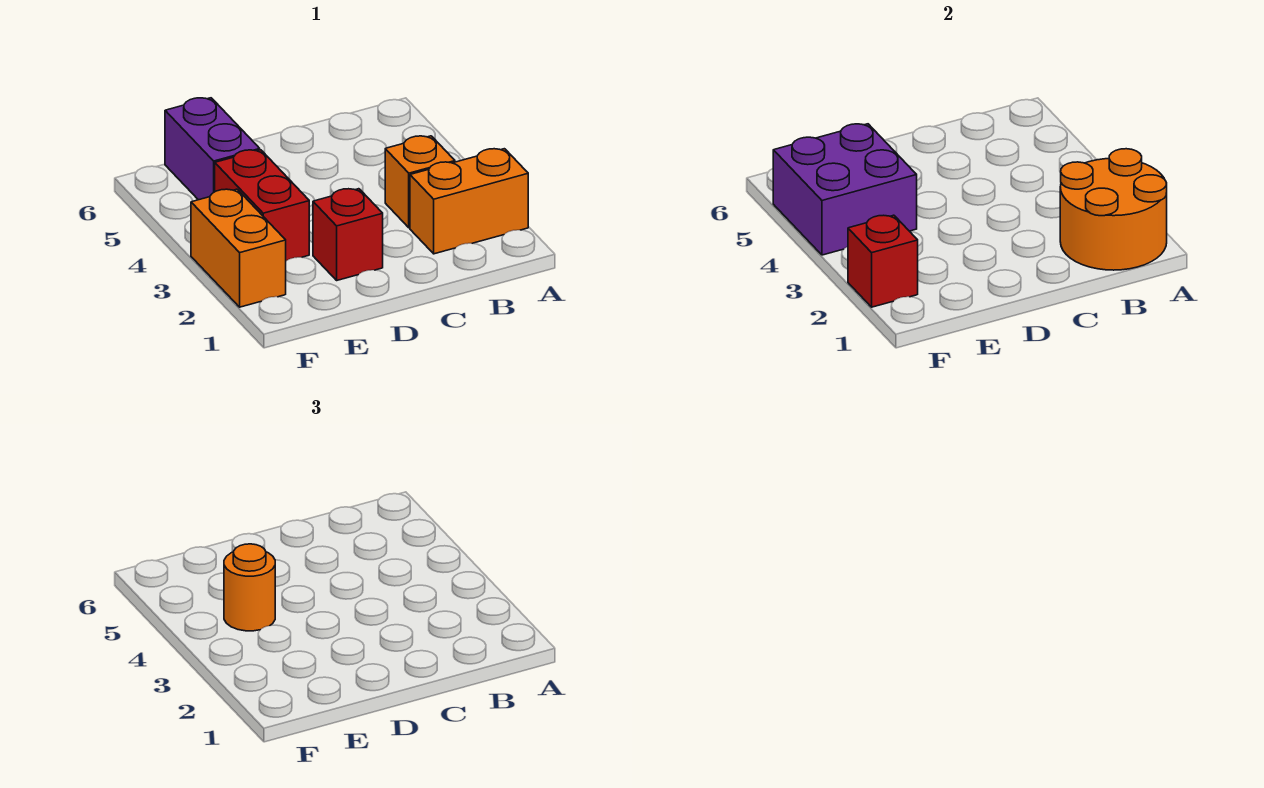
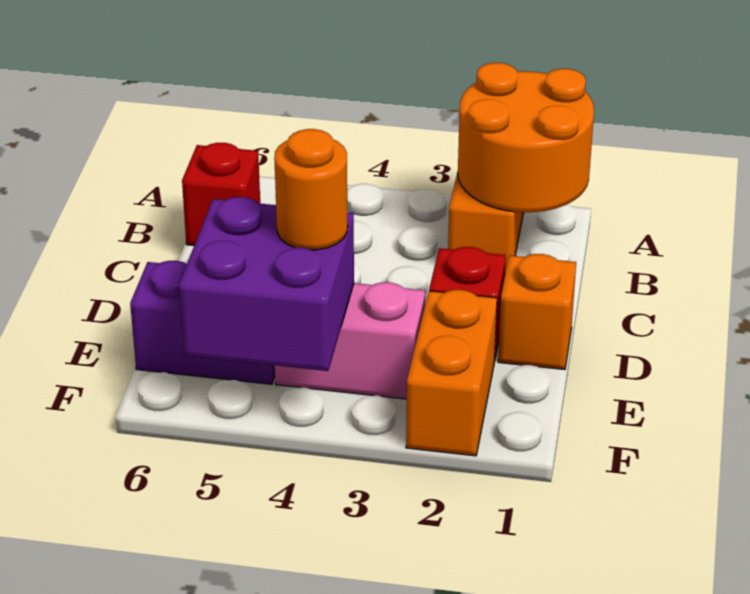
orange brick B3 level 1 -> orange brick D1 level 1
red brick E3:E4 level 1 -> pink brick E3:E4 level 1
orange brick F2:F3 level 1 -> orange brick E2:F2 level 1
red brick F2 level 2 -> red brick B6 level 1

